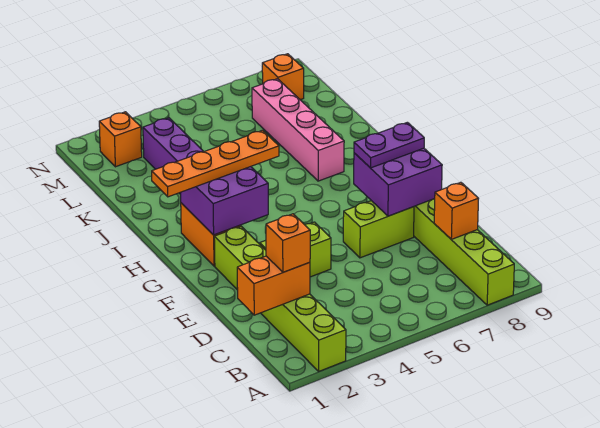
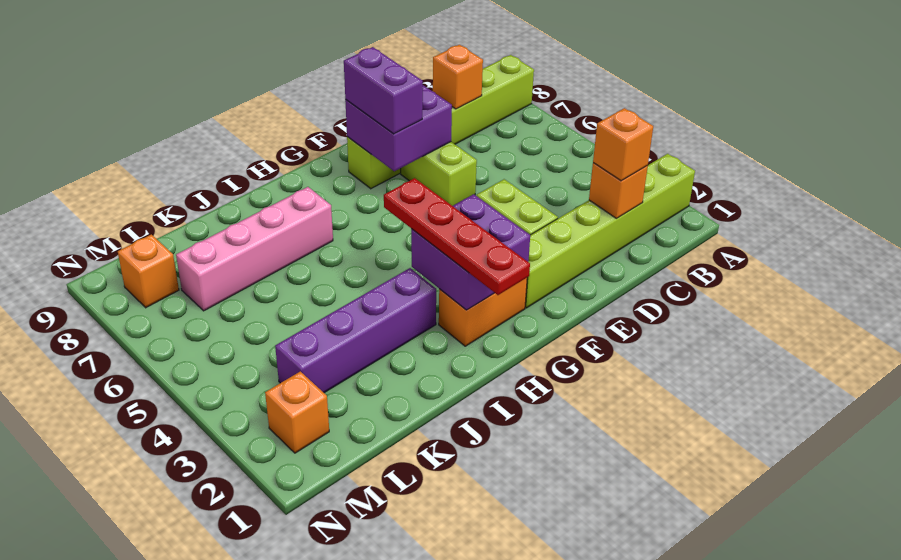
orange brick C1:C2 level 2 -> orange brick C2 level 2
purple plate F7:F8 level 3 -> purple brick F7:F8 level 3
orange plate H1:H4 level 3 -> red plate H1:H4 level 3

